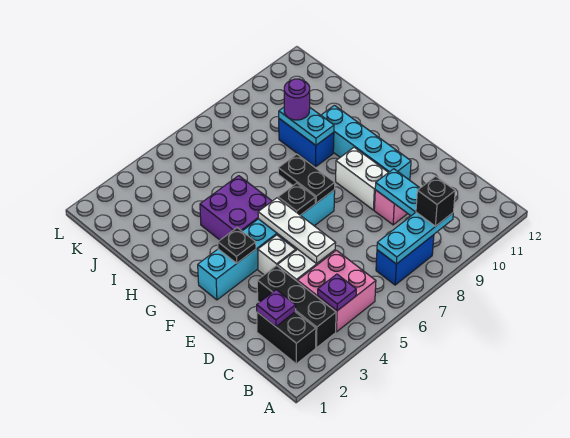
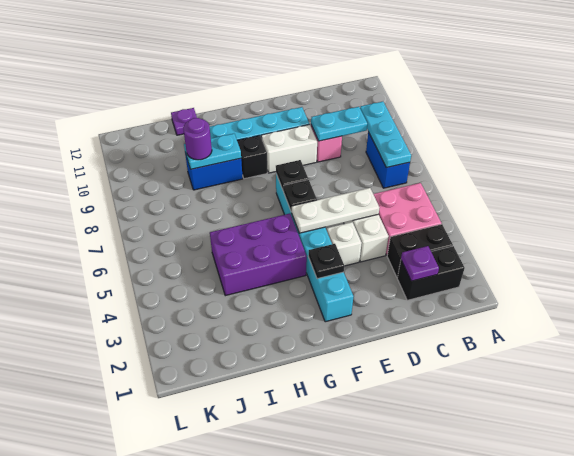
black brick B3:D3 level 1 -> black brick B3:C3 level 1
purple plate B4 level 2 -> purple plate I12 level 1
black brick B9 level 3 -> black brick G9 level 1
black plate F7:G7 level 2 -> black plate F7 level 2
purple brick G4:H5 level 1 -> purple brick G4:I5 level 1

